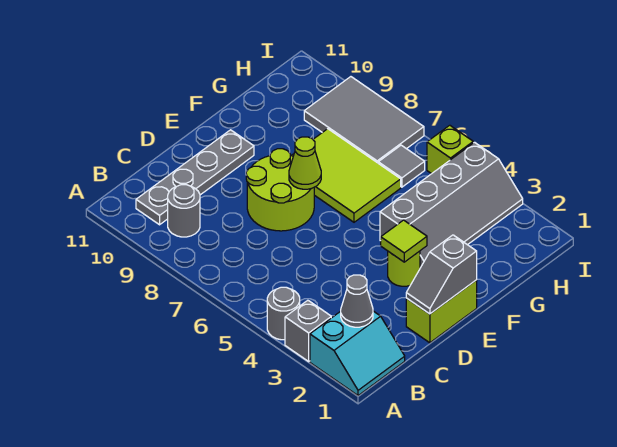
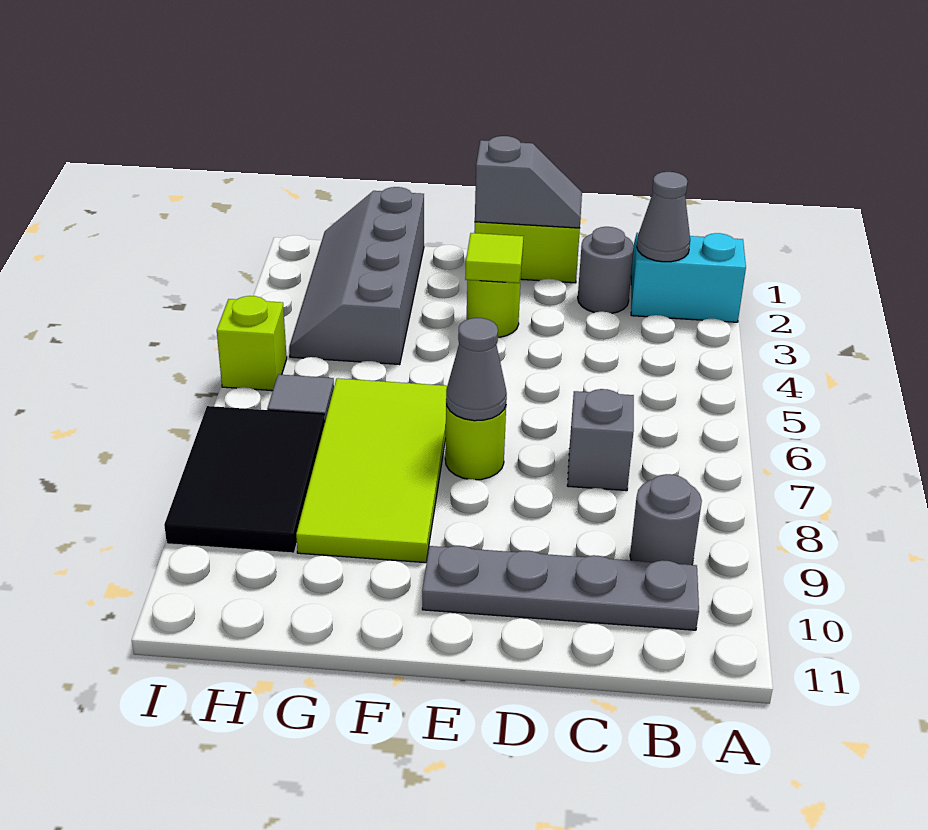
grey brick A3 level 1 -> grey brick C7 level 1
grey round brick A4 level 1 -> grey round brick C2 level 1
lime round brick D7:E8 level 1 -> lime round brick E7 level 1
lime cone E7 level 2 -> grey cone E7 level 2
grey slope F3:I4 level 1 top 4 -> grey slope G1:H4 level 1 top G
lime tile F6:G8 level 1 -> lime tile F6:G9 level 1
grey tile H7:I9 level 1 -> black tile H7:I9 level 1

